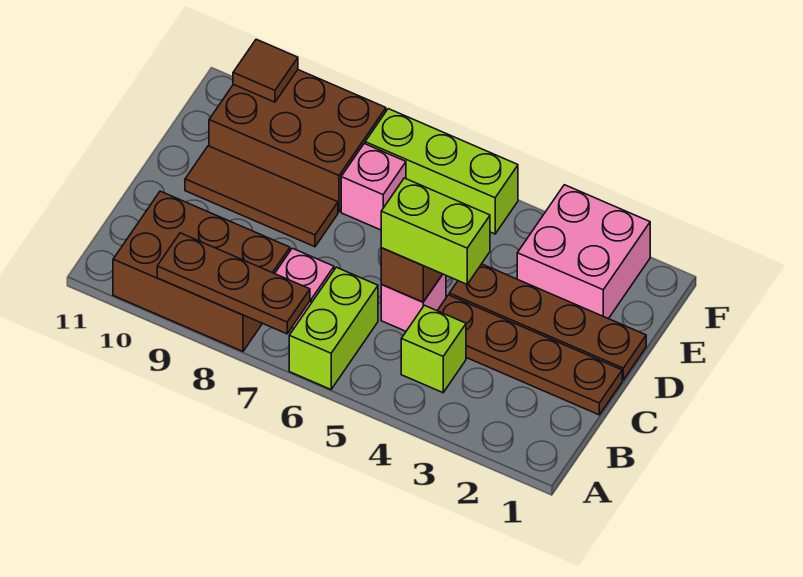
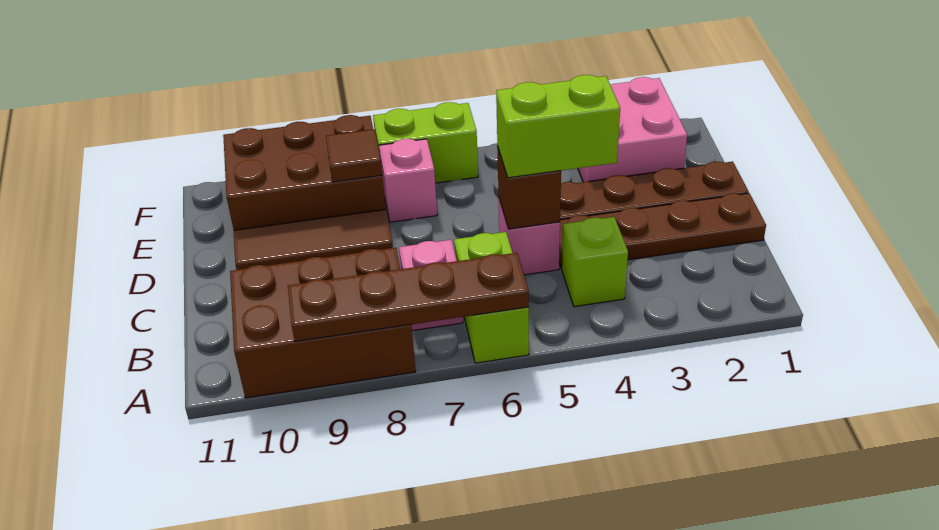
brown plate A7:A9 level 2 -> brown plate A6:A9 level 2
lime brick F5:F7 level 1 -> lime brick F6:F7 level 1
brown tile F10 level 2 -> brown tile E8 level 2

